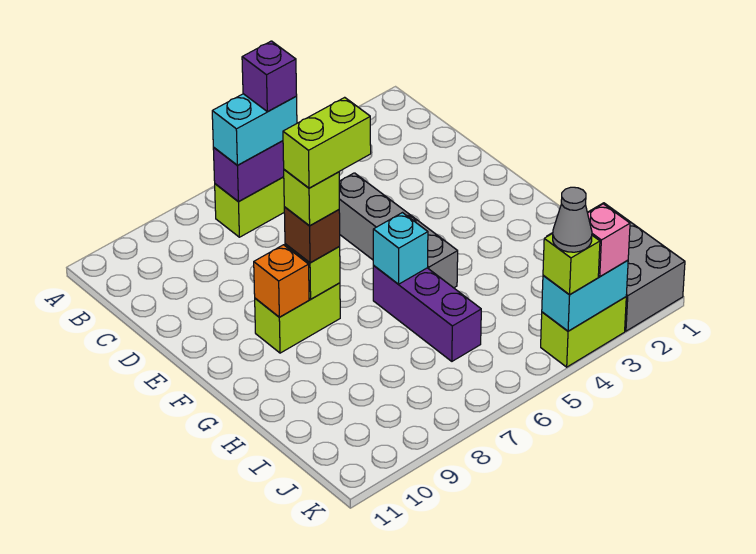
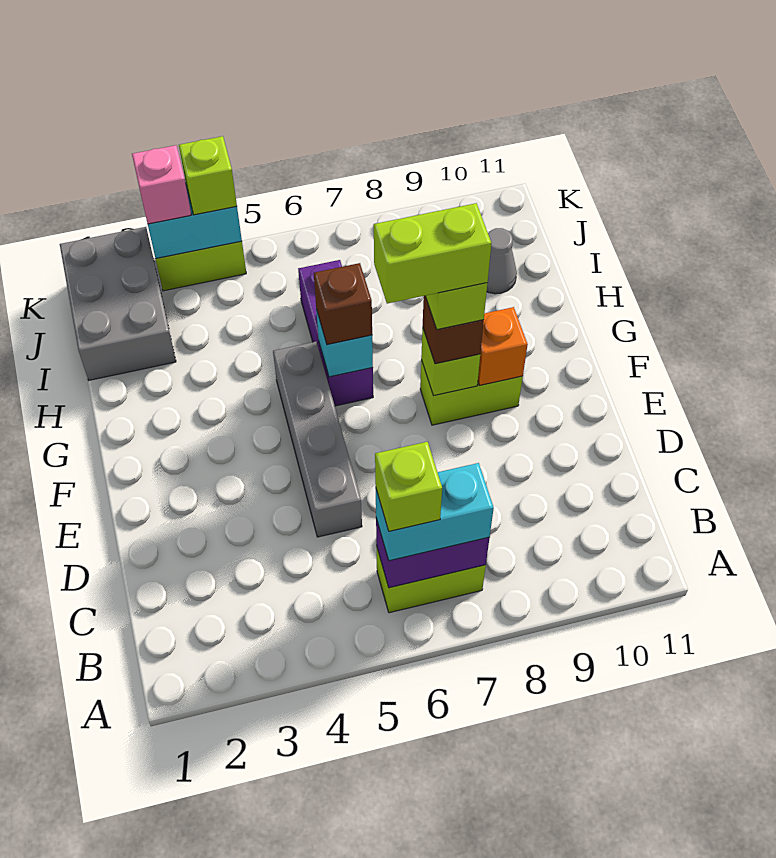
purple brick B6 level 4 -> lime brick B6 level 4
none -> brown brick G6 level 3
grey cone K4 level 4 -> grey cone I10 level 1

